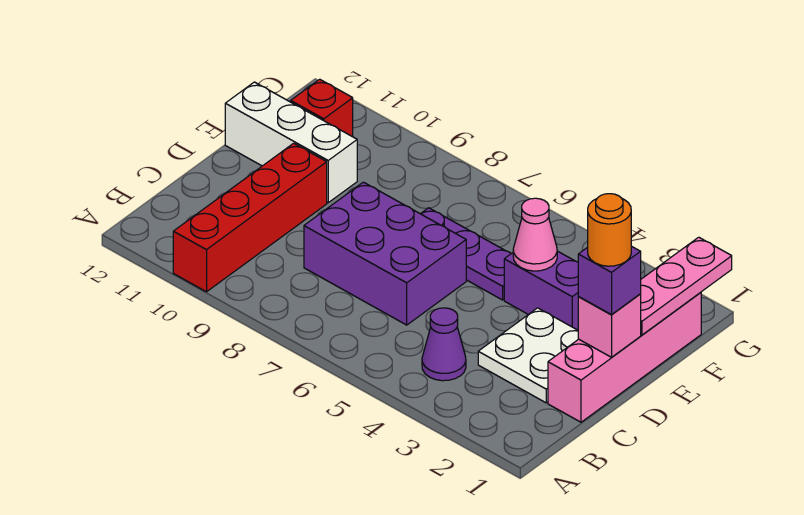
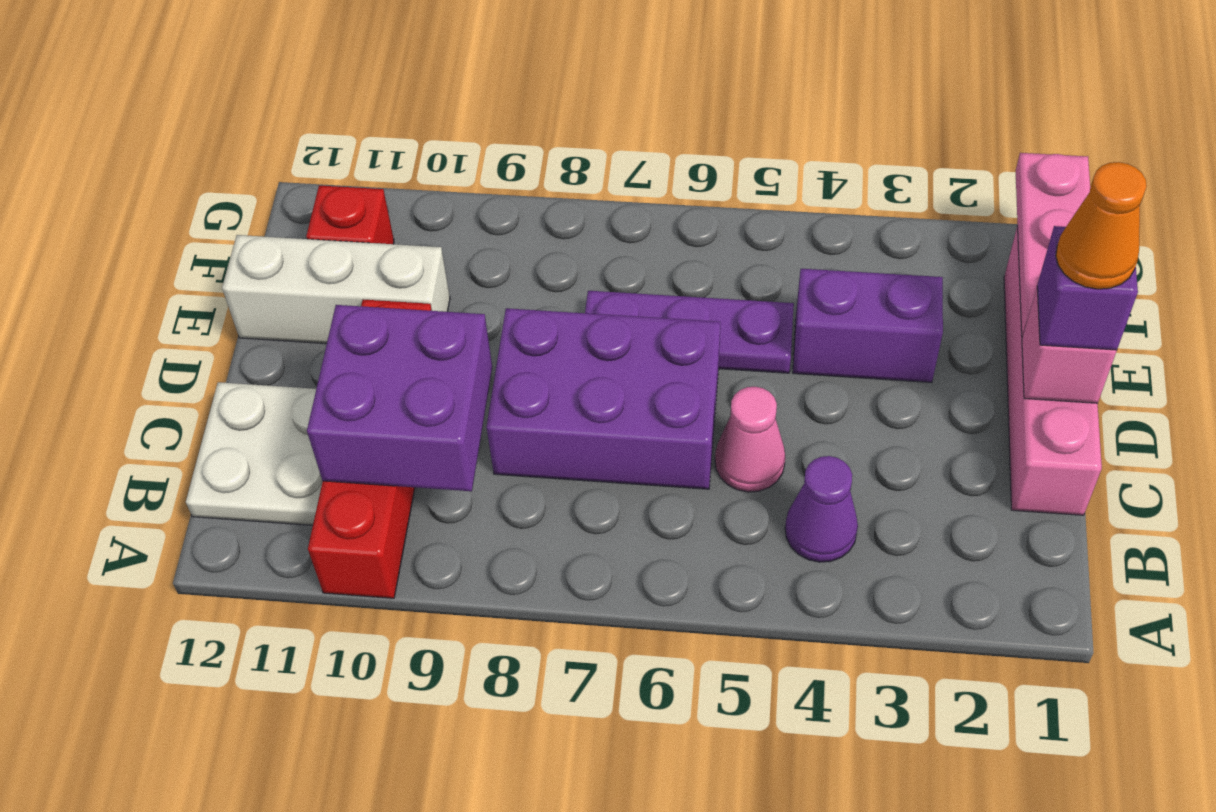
none -> purple brick B9:C10 level 2
white plate C2:D3 level 1 -> white plate B11:C12 level 1
orange round brick D1 level 4 -> orange cone D1 level 4
pink cone E4 level 2 -> pink cone C5 level 1

